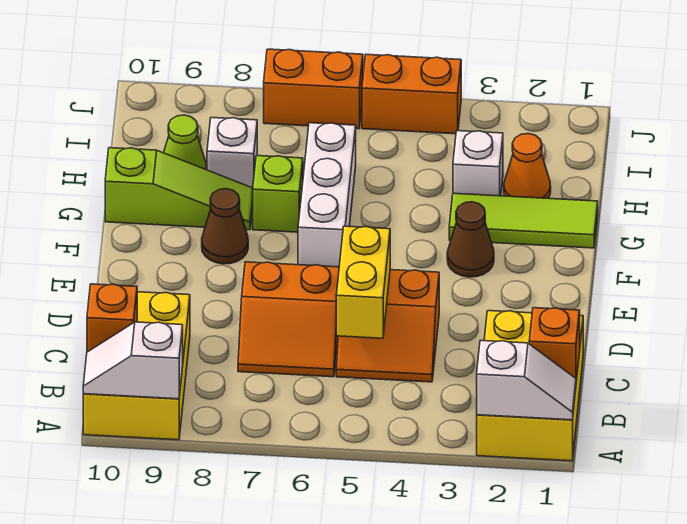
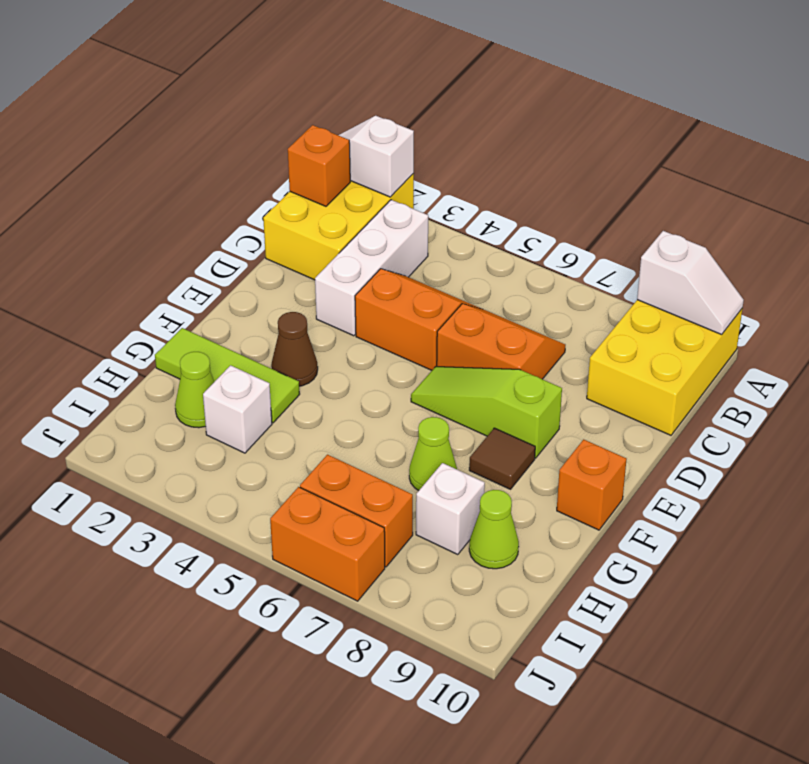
orange brick B10 level 2 -> orange brick F10 level 1
yellow brick C5:D5 level 2 -> none
white brick F6:H6 level 1 -> white brick B3:D3 level 1
brown cone F8 level 1 -> brown tile F8 level 1
lime brick G7 level 1 -> lime cone G7 level 1
lime slope G8:G10 level 1 top 10 -> lime slope E6:E8 level 1 top 8
orange cone H2 level 1 -> lime cone H2 level 1
orange brick J4:J5 level 1 -> orange brick I6:I7 level 1

